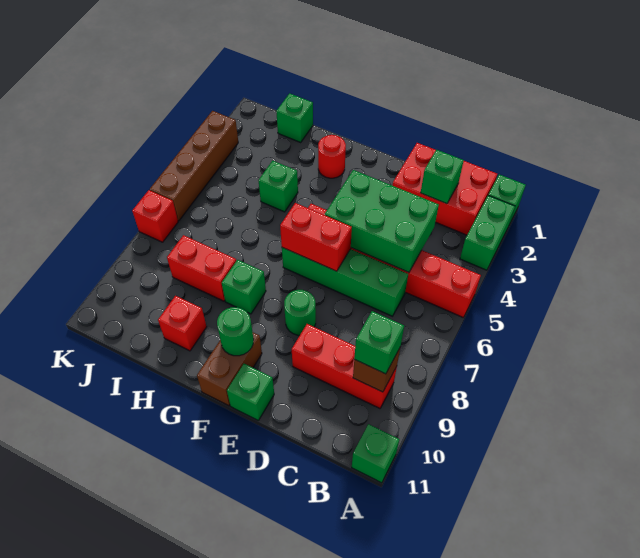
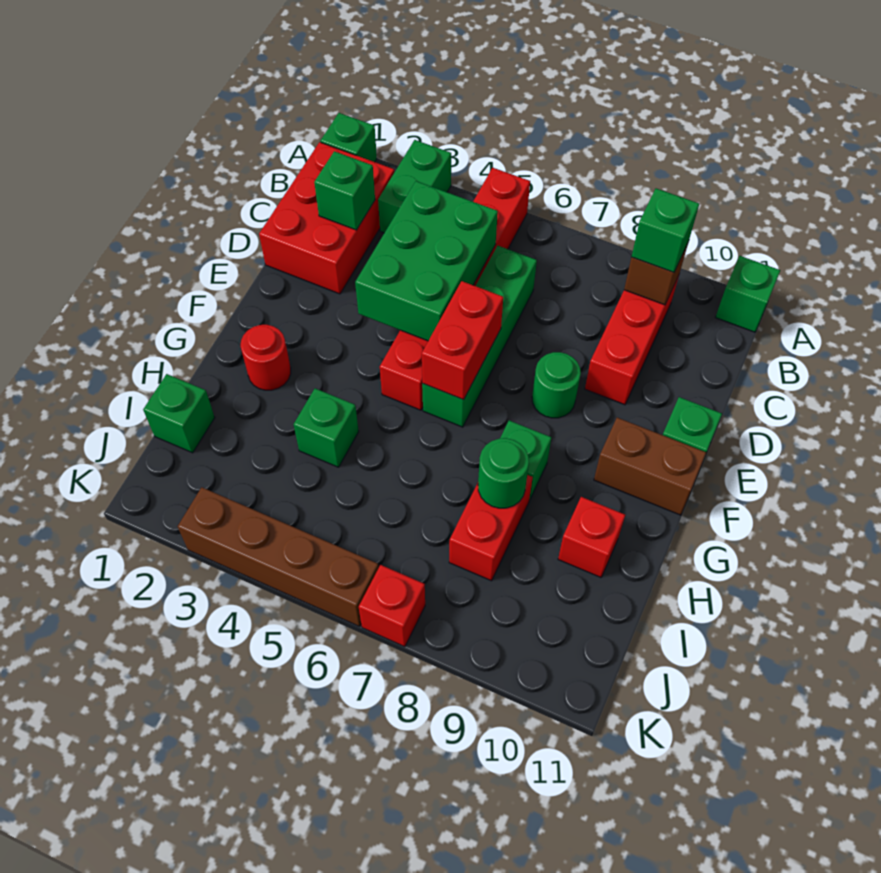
green brick A2:A3 level 1 -> green brick A3:B3 level 1
green round brick F10 level 2 -> green round brick H8 level 2

